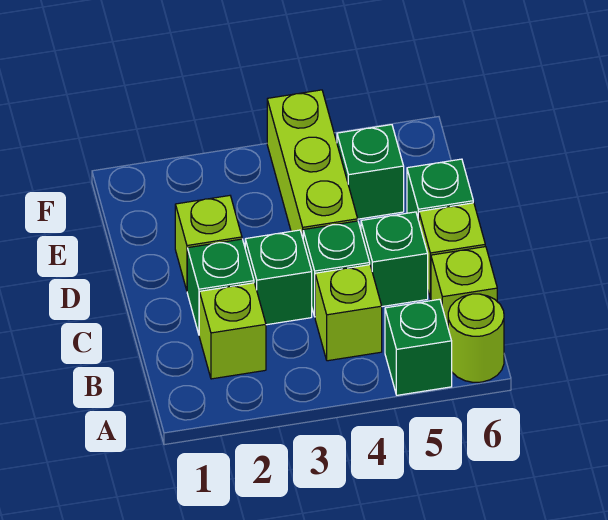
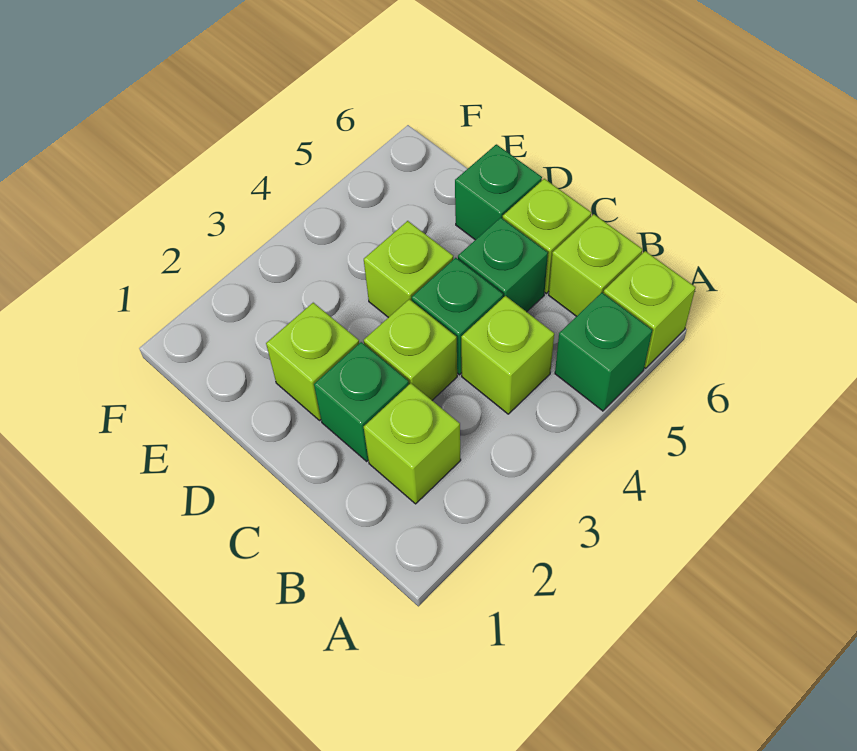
lime round brick A6 level 1 -> lime brick A6 level 1
green brick C3 level 1 -> lime brick C3 level 1
lime brick D4:F4 level 1 -> lime brick D4 level 1
green brick E5 level 1 -> none

